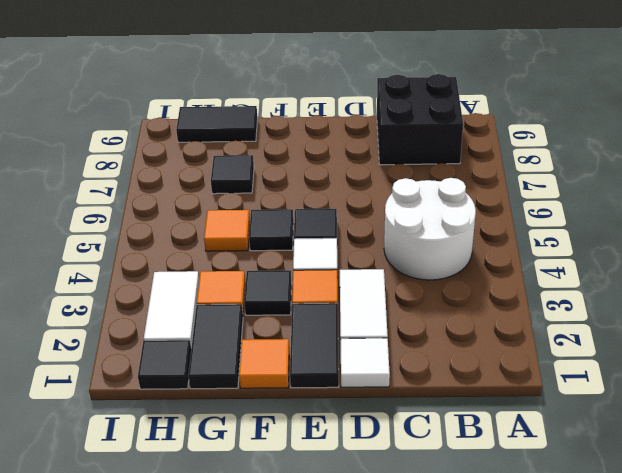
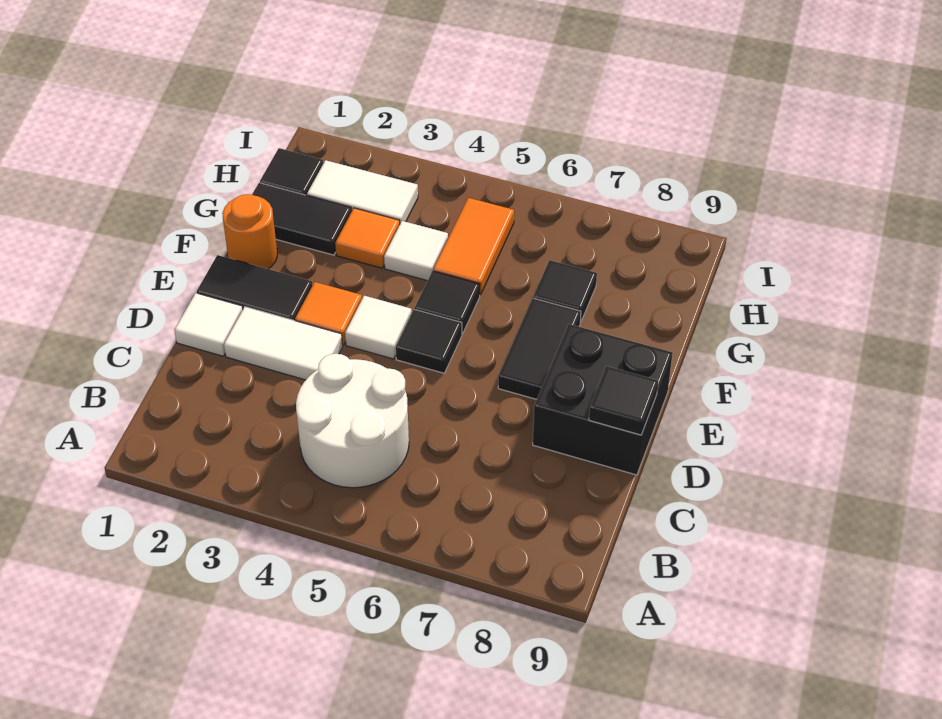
black brick B8:C9 level 1 -> black brick D8:E9 level 1
orange tile F1 level 1 -> orange round brick F1 level 1
black tile F3 level 1 -> black tile D9 level 2
none -> white tile G4 level 1
orange tile G5 level 1 -> orange tile G5:H5 level 1
black tile G9:H9 level 1 -> black tile E7:F7 level 1

